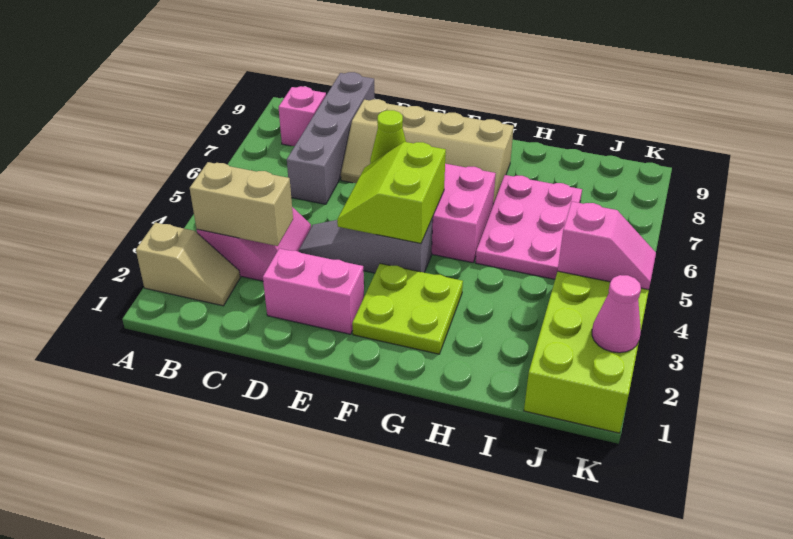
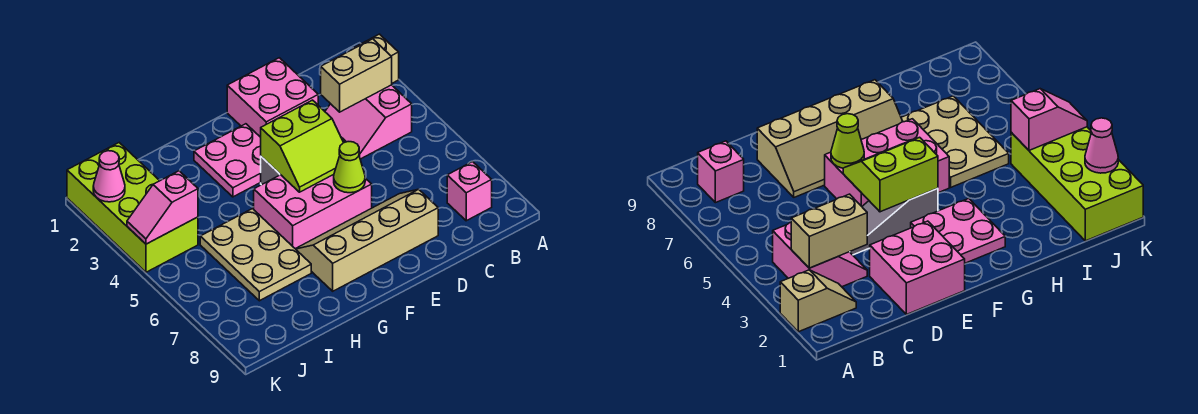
grey brick C6:C9 level 1 -> none
pink brick D2:E2 level 1 -> pink brick D1:E2 level 1
lime slope E4:F5 level 2 top F -> lime slope E4:F5 level 2 top 4
lime plate F2:G3 level 1 -> pink plate F2:G3 level 1
pink plate H5:I7 level 1 -> tan plate H5:I7 level 1

